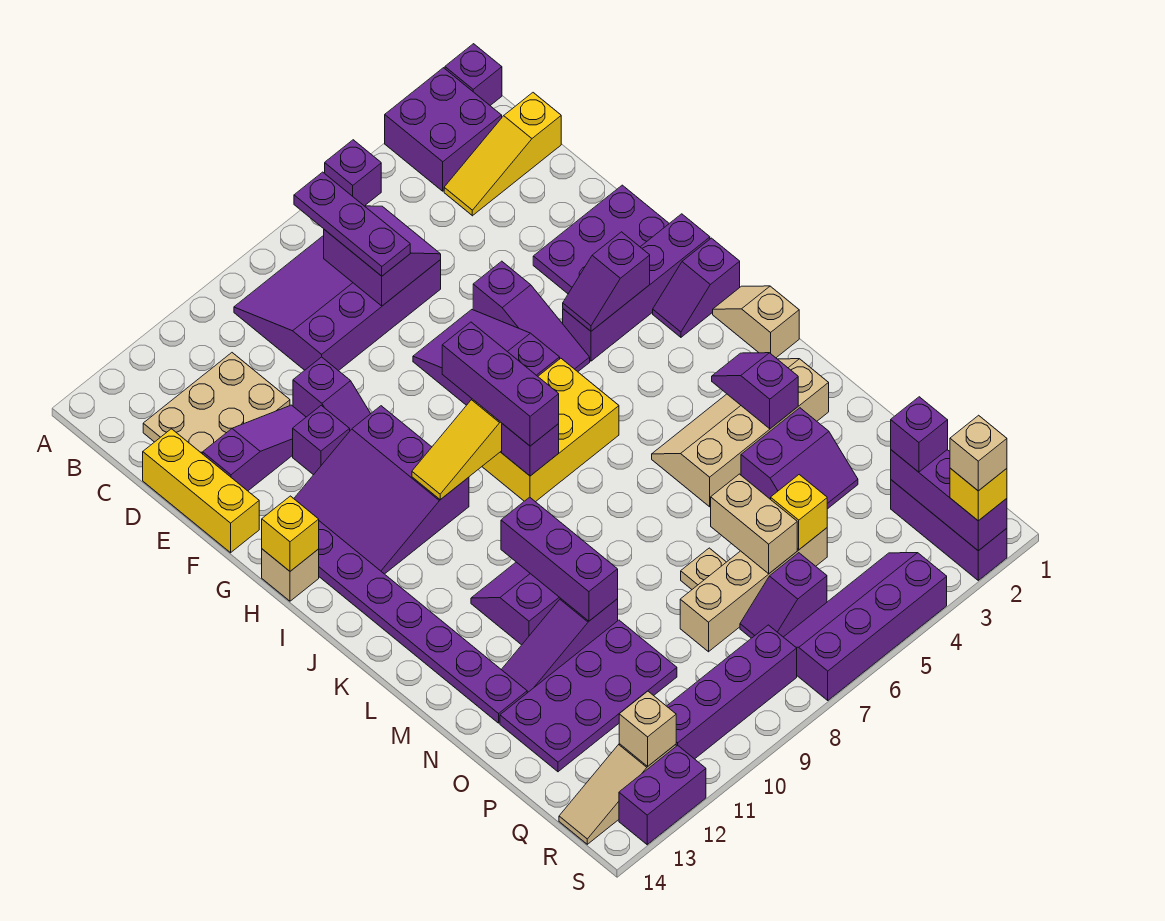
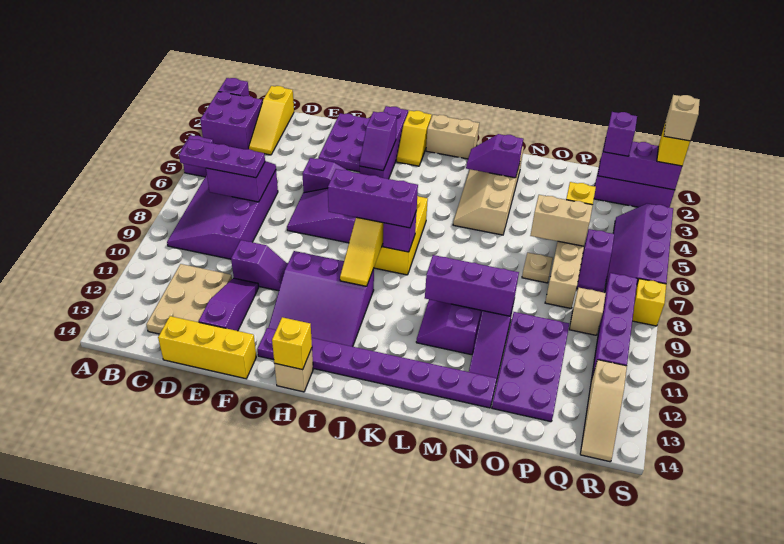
purple brick F11 level 1 -> none
purple slope I1:I2 level 1 top 1 -> yellow slope I1:I2 level 1 top 1
tan slope J1:K1 level 1 top K -> tan brick J1:K1 level 1
purple slope N3:O4 level 1 top N -> none
tan brick R12 level 2 -> tan brick Q9 level 1
none -> yellow brick S8 level 1
purple brick S12:S13 level 1 -> none

